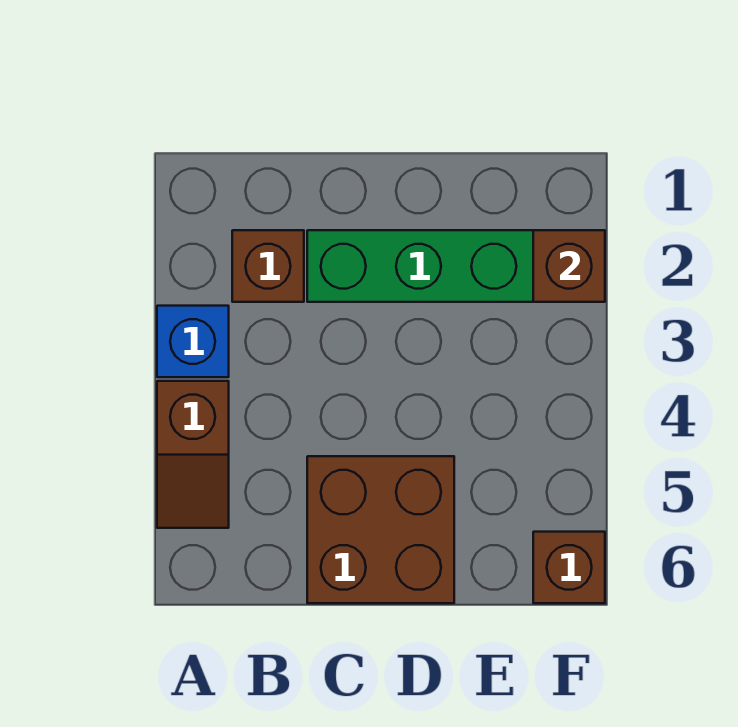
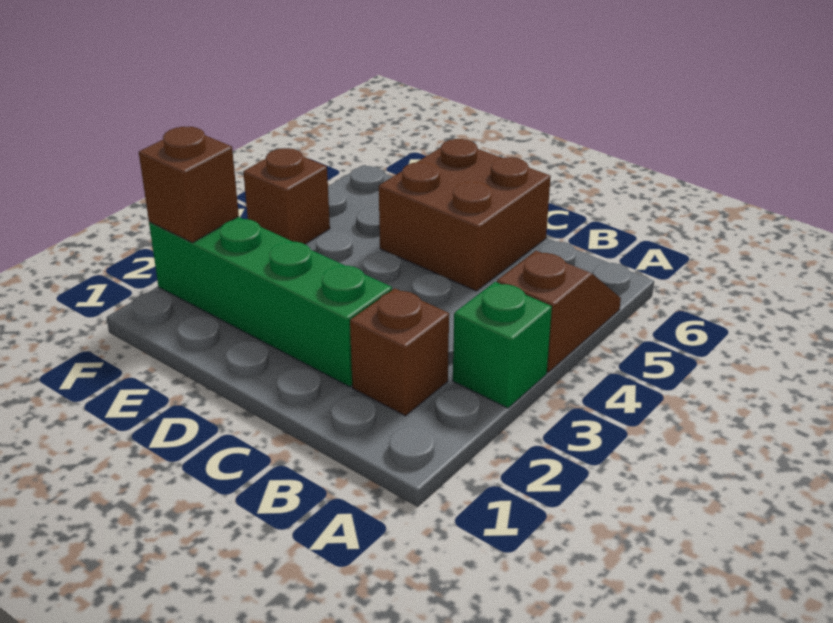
blue brick A3 level 1 -> green brick A3 level 1
brown brick F6 level 1 -> brown brick F4 level 1

